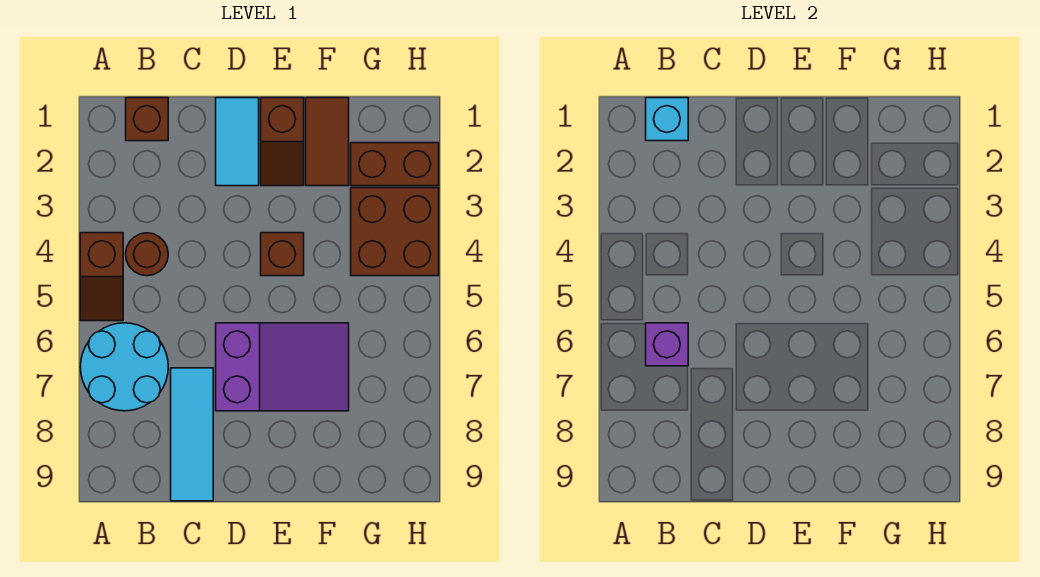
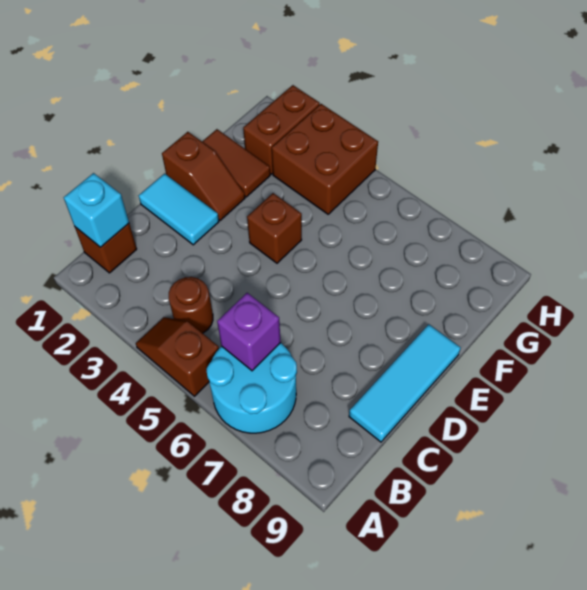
brown slope A4:A5 level 1 top 4 -> brown slope A4:A5 level 1 top 5
cyan tile C7:C9 level 1 -> cyan tile C9:E9 level 1
purple slope D6:F7 level 1 top D -> none

